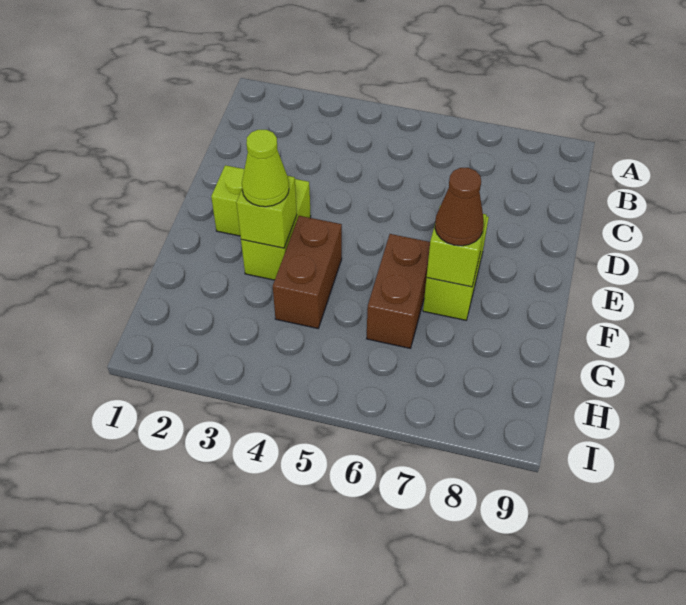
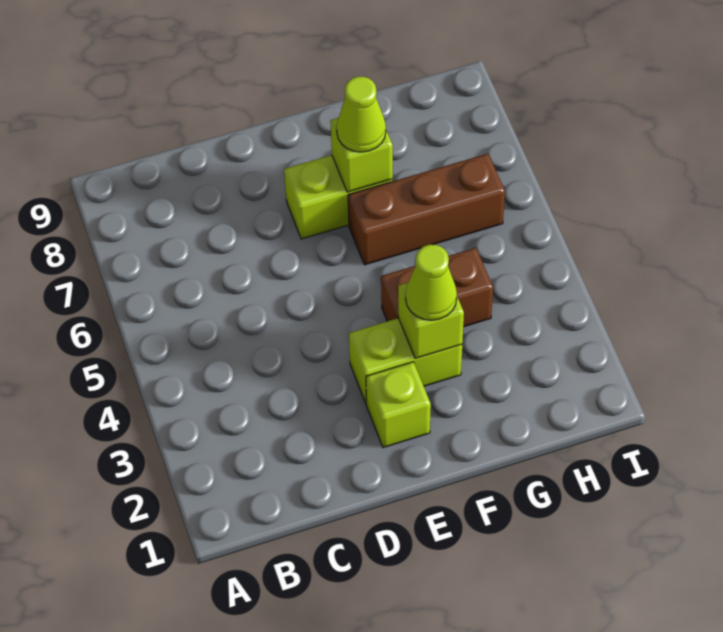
brown brick F6:G6 level 1 -> brown brick F6:H6 level 1
brown cone F7 level 3 -> lime cone F7 level 3

